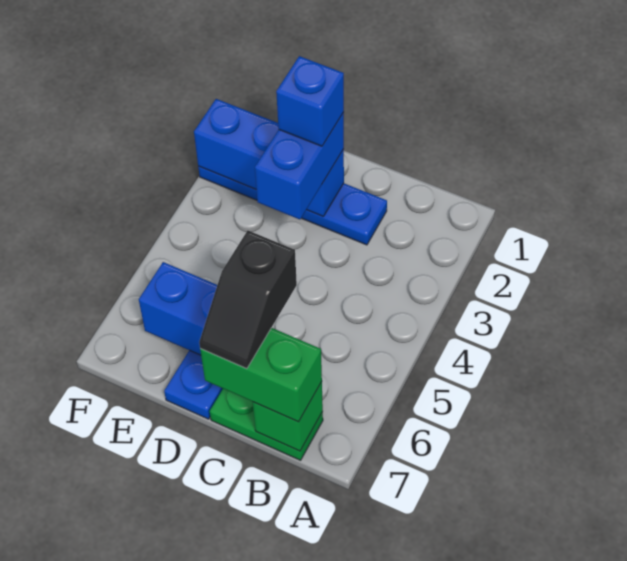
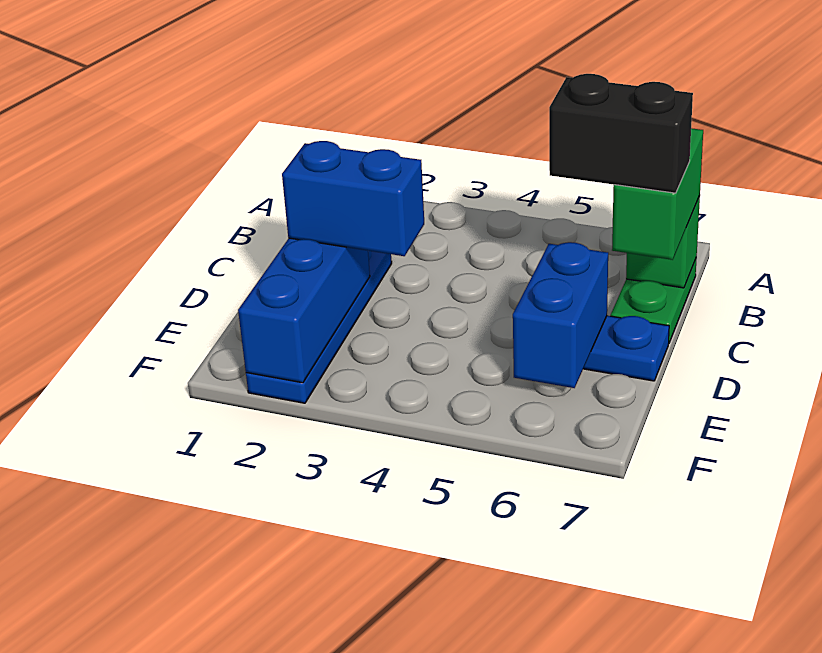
black slope C6:C7 level 4 top 6 -> black brick C6:C7 level 4
blue brick D2 level 4 -> none

